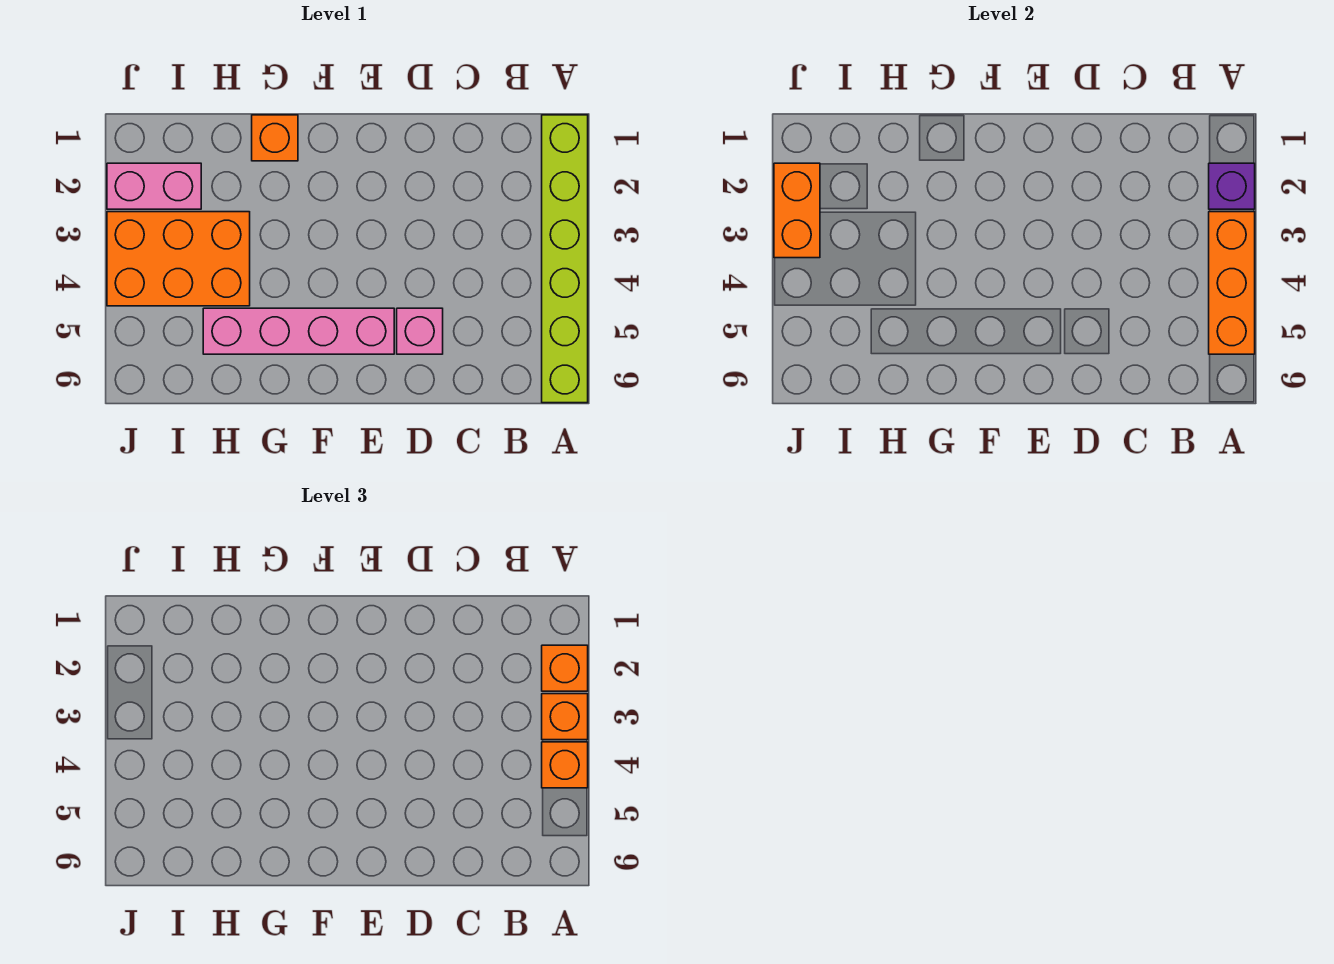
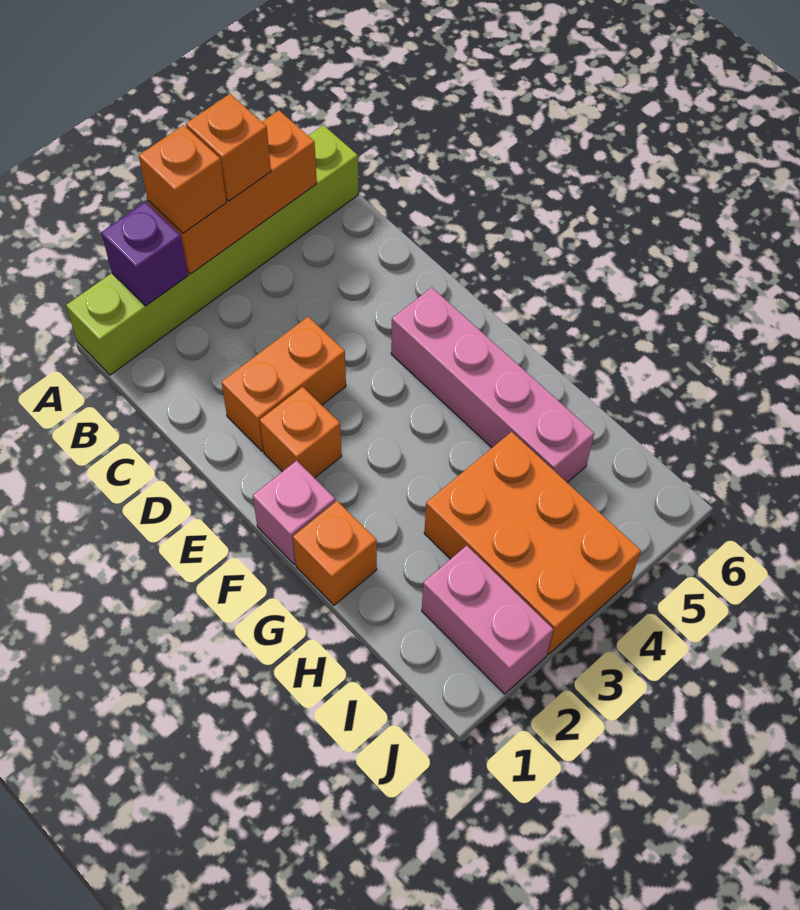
orange brick A2 level 3 -> orange brick E2 level 1
pink brick D5 level 1 -> pink brick F1 level 1
orange brick J2:J3 level 2 -> orange brick D2:D3 level 1

